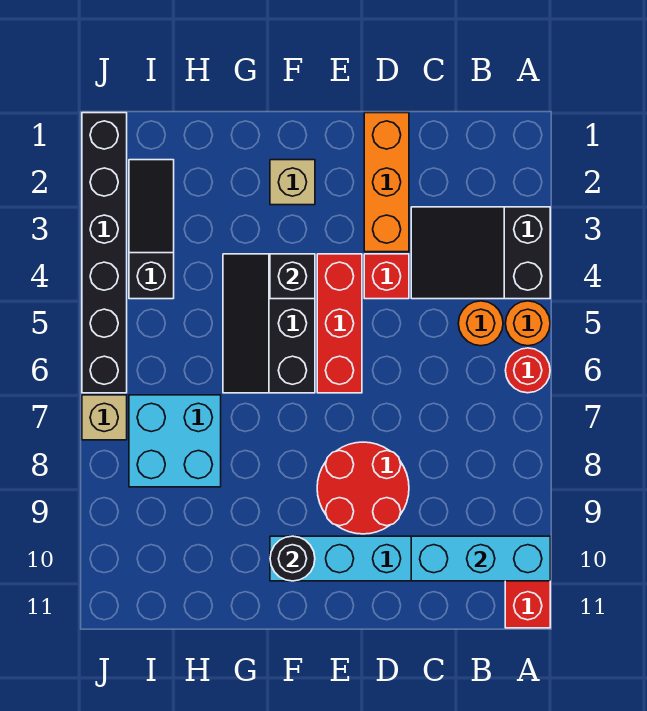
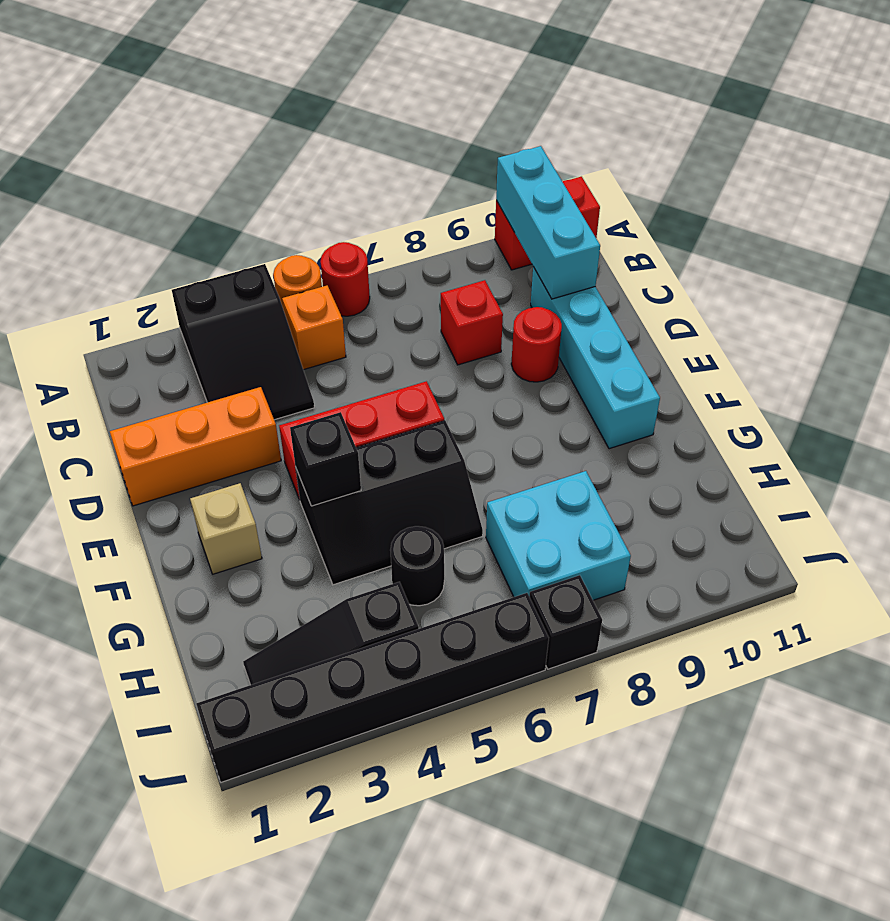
orange round brick B5 level 1 -> orange brick B5 level 1
red brick D4 level 1 -> red brick C8 level 1
red round brick D8:E9 level 1 -> red round brick D9 level 1
black round brick F10 level 2 -> black round brick H5 level 1
tan brick J7 level 1 -> black brick J7 level 1

